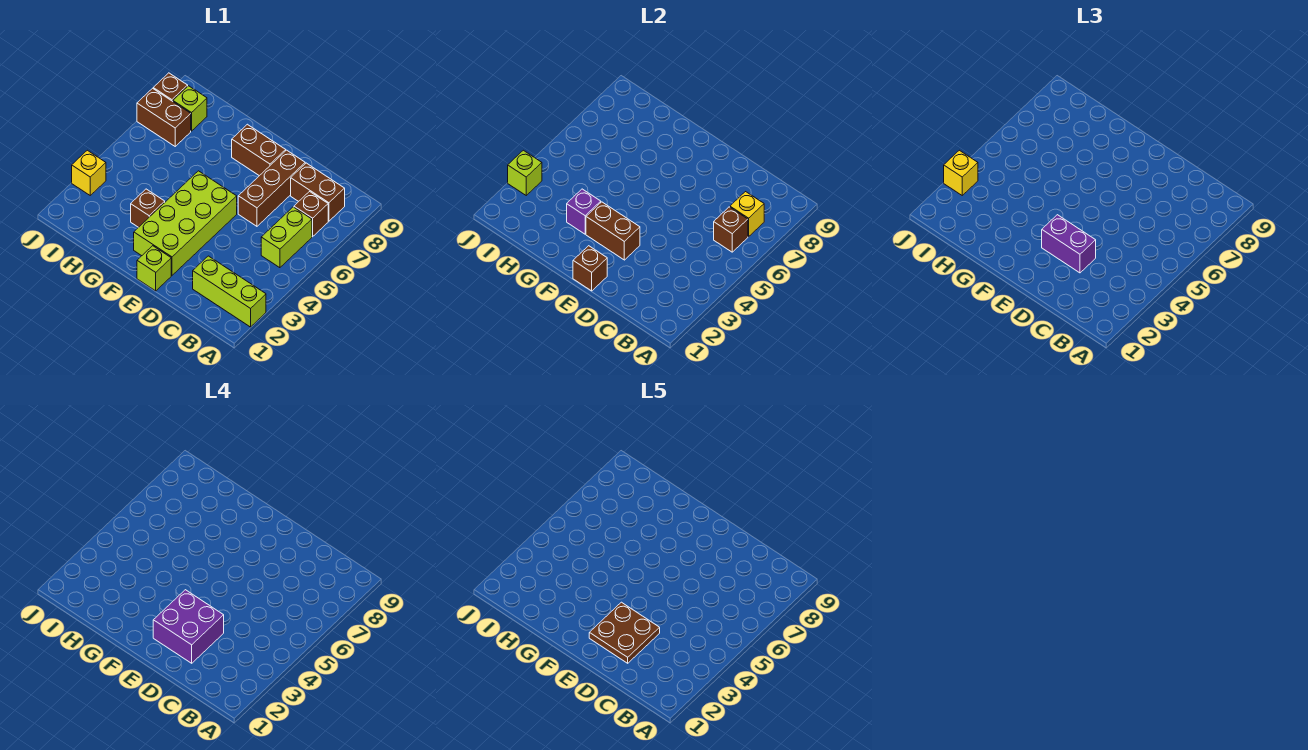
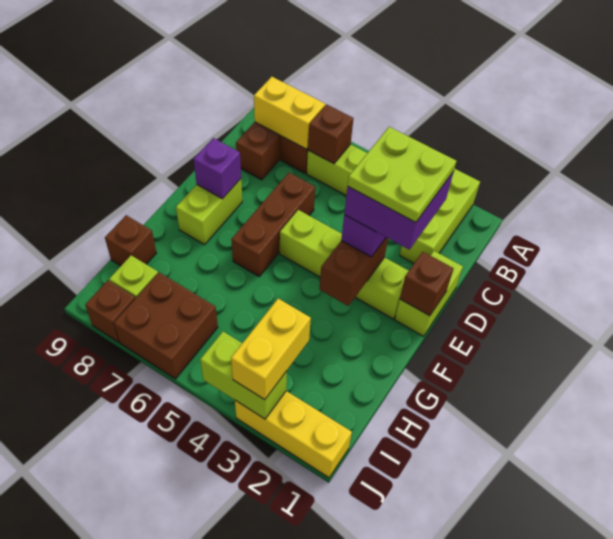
yellow brick B7 level 2 -> yellow brick B7:B8 level 2
brown plate D2:E3 level 5 -> lime plate D2:E3 level 5
brown brick D6:D8 level 1 -> brown brick D6:F6 level 1
lime brick E1 level 1 -> lime brick D1:E1 level 1
lime brick E2:F5 level 1 -> lime brick E2:E5 level 1
brown brick E8:F8 level 1 -> lime brick E8:F8 level 1
brown brick G3 level 1 -> brown brick H9 level 1
purple brick G3 level 2 -> purple brick E8 level 2
brown brick I7:J7 level 1 -> brown brick I6:J7 level 1
yellow brick J3 level 1 -> yellow brick J1:J3 level 1
lime brick J3 level 2 -> lime brick J3:J4 level 2
yellow brick J3 level 3 -> yellow brick I3:J3 level 3

